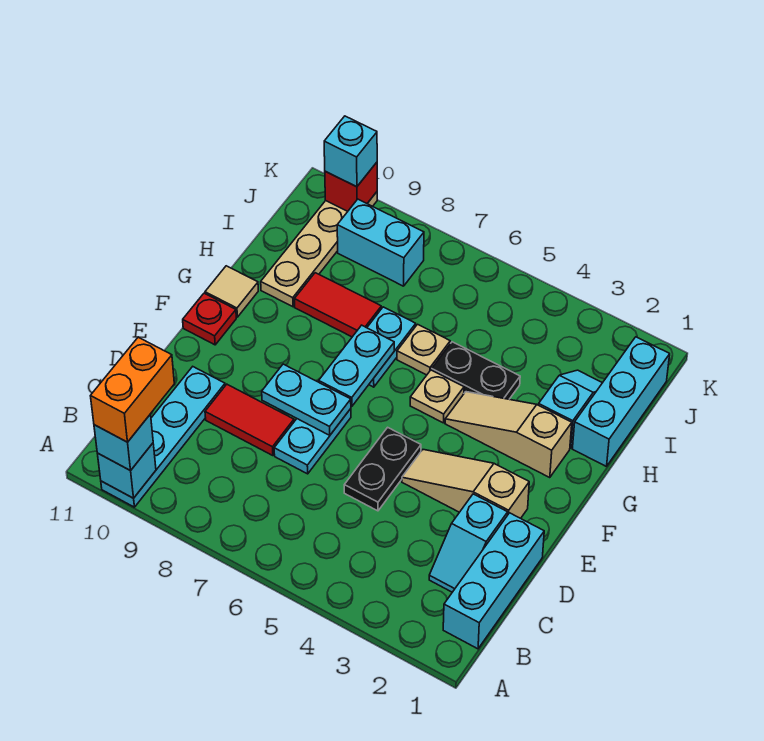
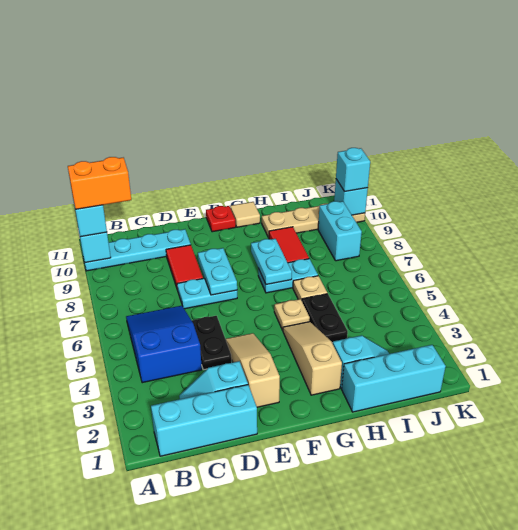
none -> blue slope B4:C6 level 1 top 4
black plate D5:E5 level 1 -> black plate D4:D5 level 1
cyan plate F7:G7 level 2 -> cyan plate G7:G8 level 2
red brick K10 level 2 -> cyan brick K10 level 2

